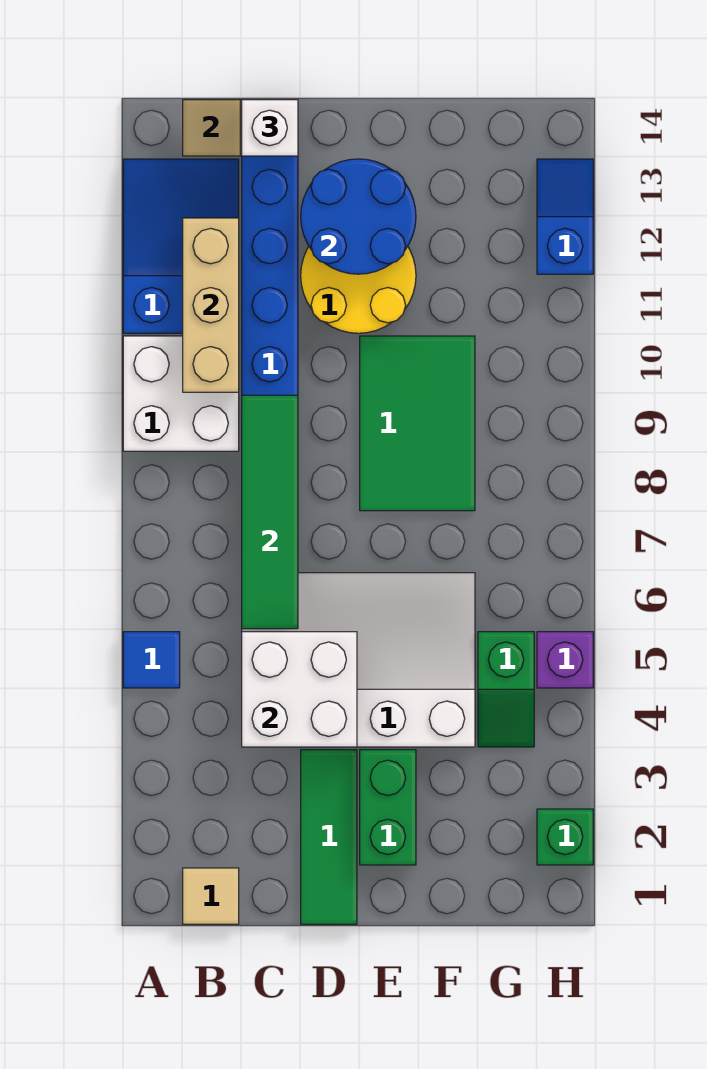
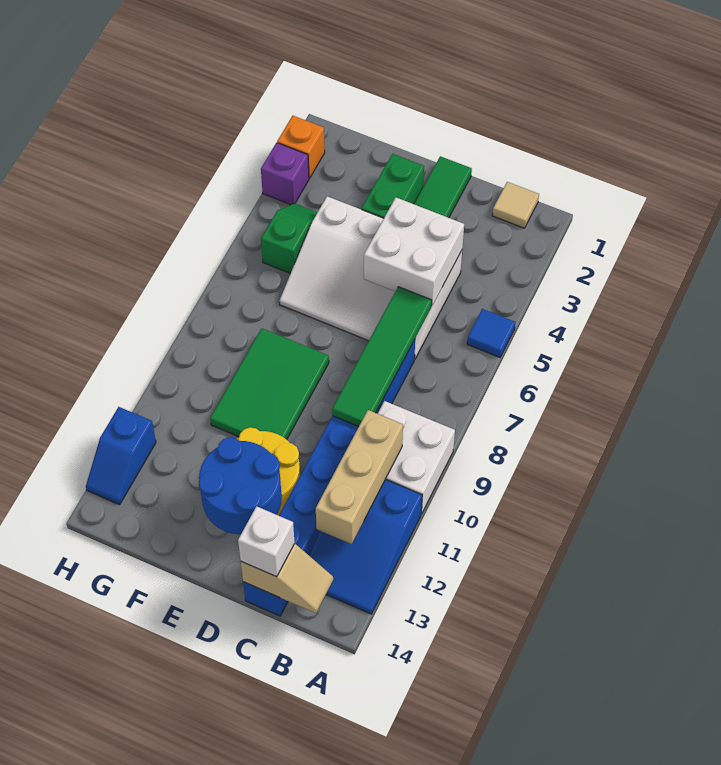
green brick H2 level 1 -> orange brick H2 level 1
purple brick H5 level 1 -> purple brick H3 level 1

